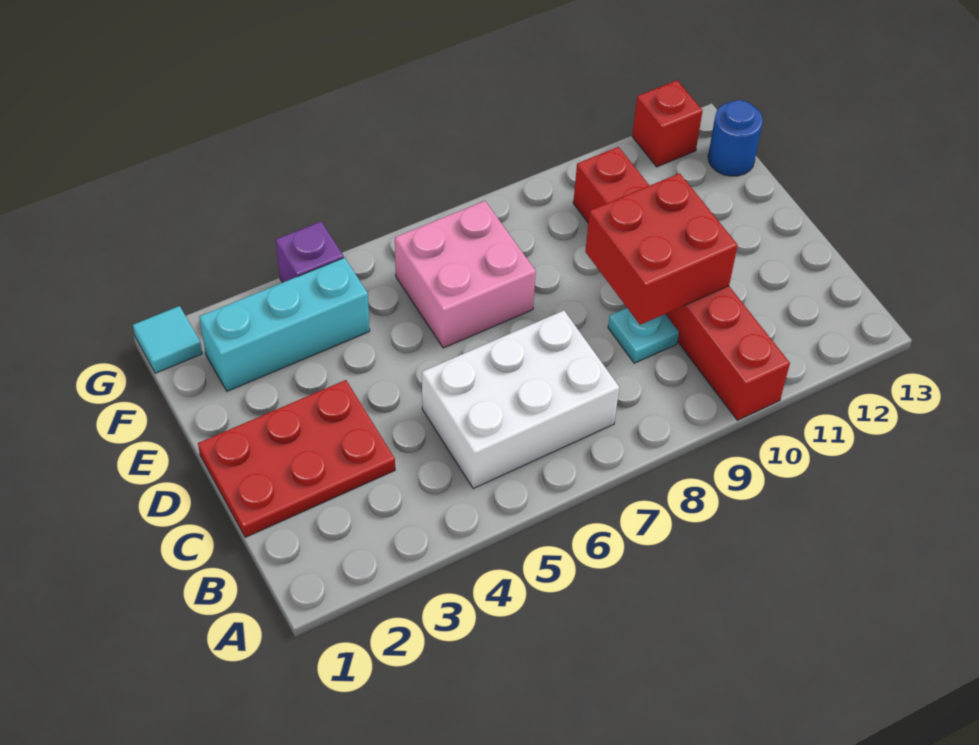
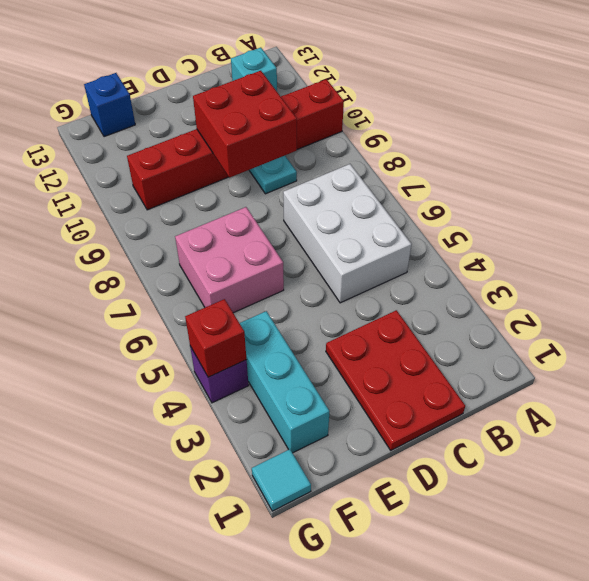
none -> cyan brick B12 level 1
blue round brick F13 level 1 -> blue brick F13 level 1
red brick G12 level 1 -> red brick G4 level 2

